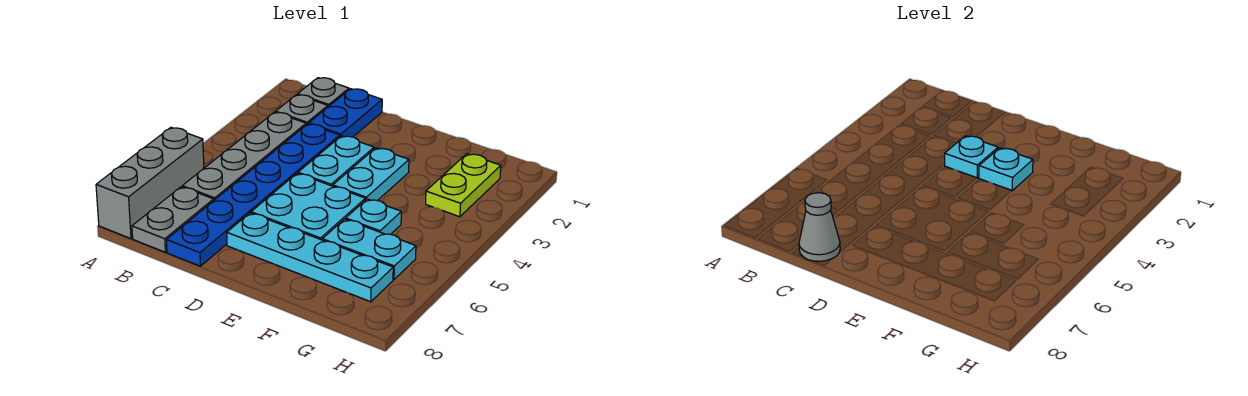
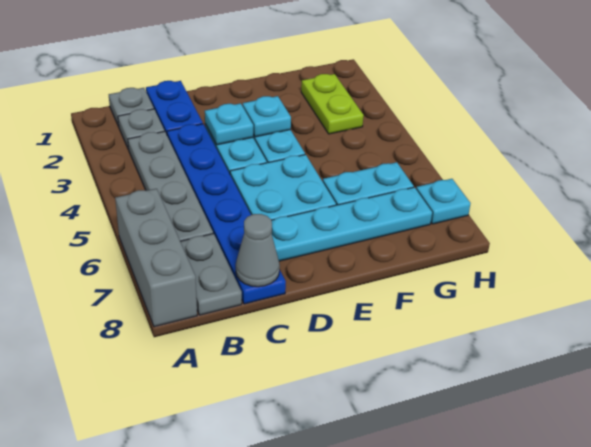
cyan plate F5 level 1 -> cyan plate H7 level 1

